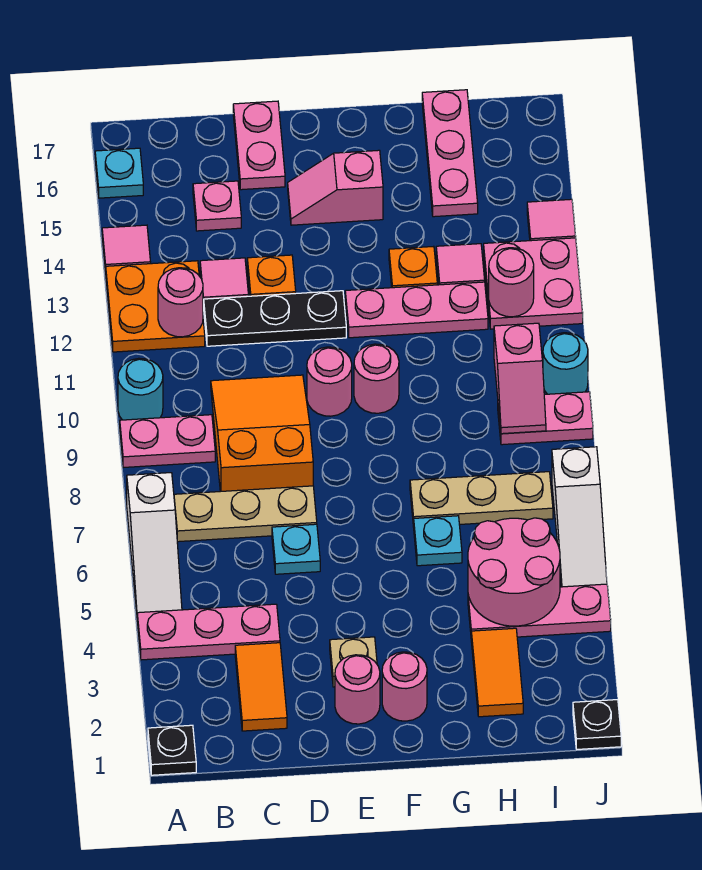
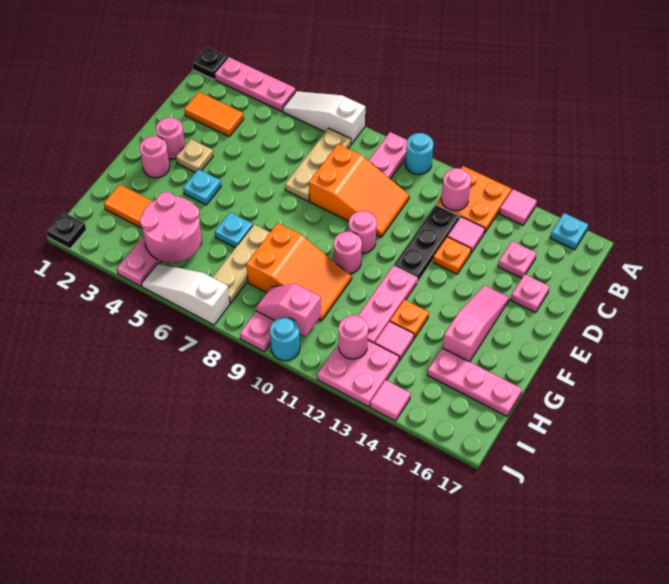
pink plate A4:C4 level 1 -> pink plate A2:A4 level 1
cyan plate D6 level 1 -> cyan plate F4 level 1
pink plate D16:D17 level 1 -> pink plate D16 level 1
pink slope E15:F15 level 1 top F -> pink slope E15:G15 level 1 top G
none -> orange slope G8:H10 level 1 top 8

